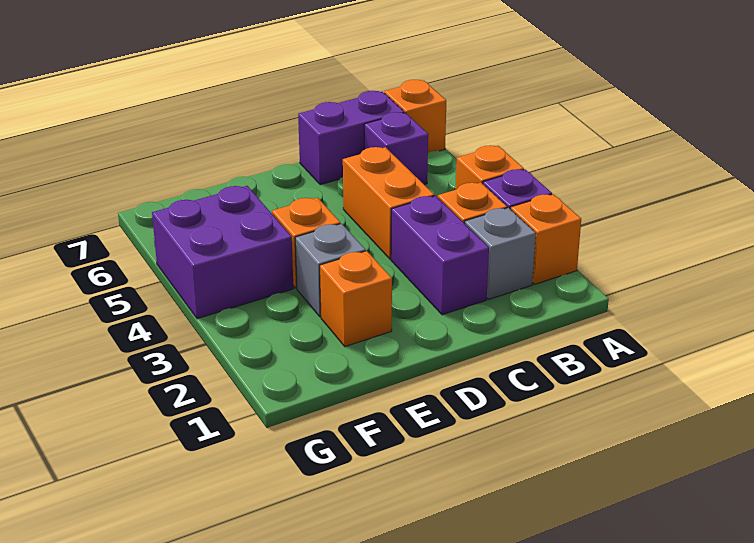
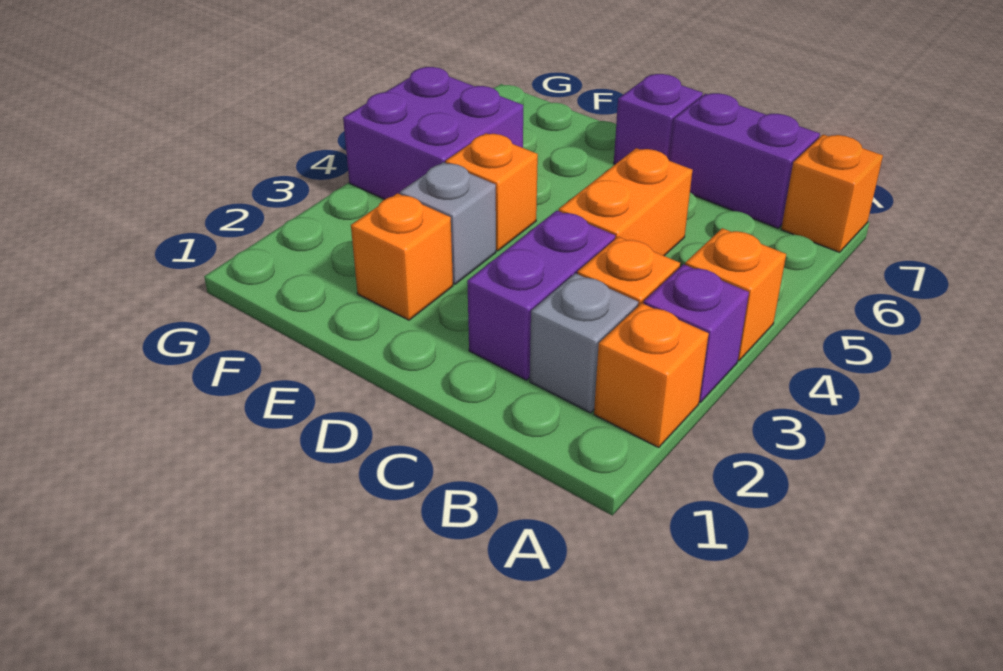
purple brick B6 level 1 -> purple brick D7 level 1

